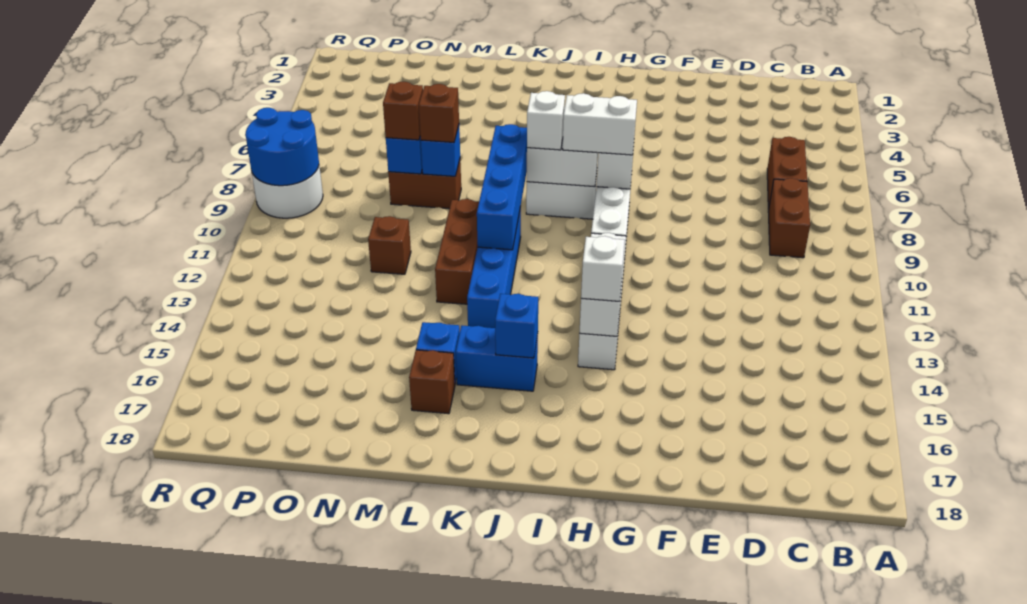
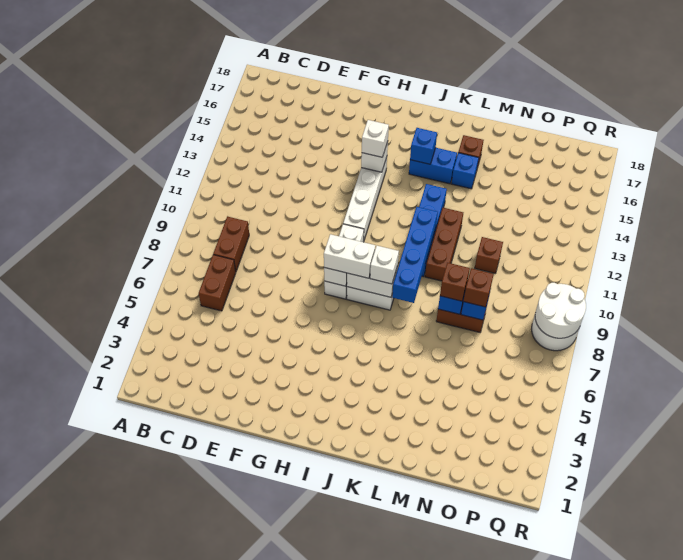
blue round brick Q8:R9 level 2 -> white round brick Q8:R9 level 2

